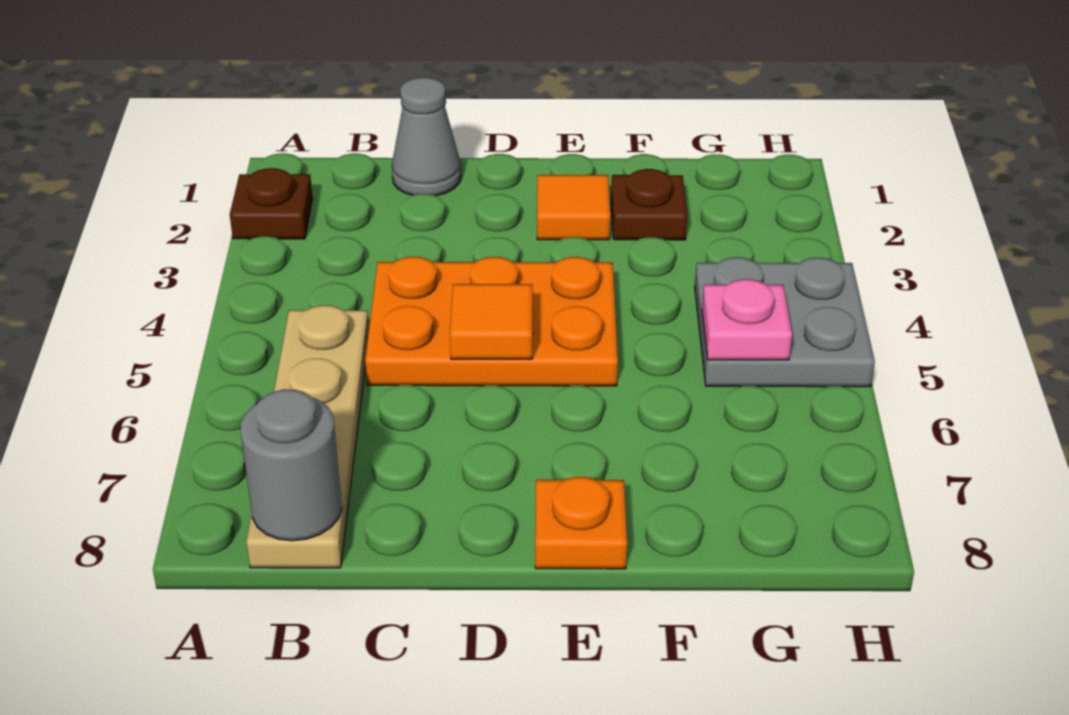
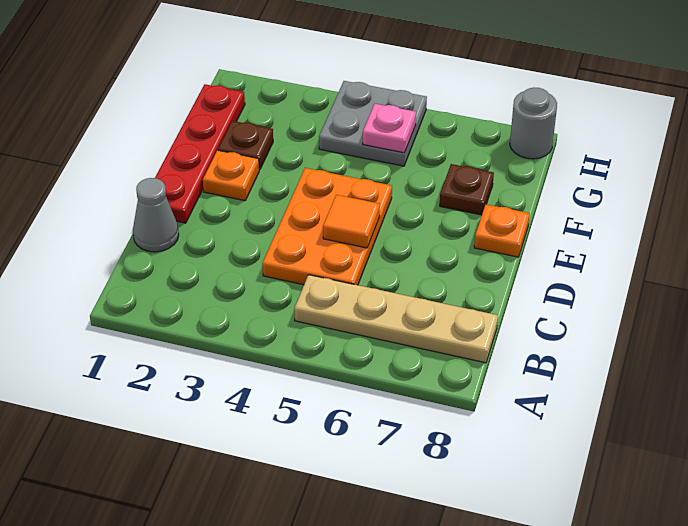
brown plate A2 level 1 -> brown plate F7 level 1
grey round brick B8 level 2 -> grey round brick H8 level 1
none -> red plate D1:G1 level 1
orange tile E2 level 1 -> orange plate E2 level 1

